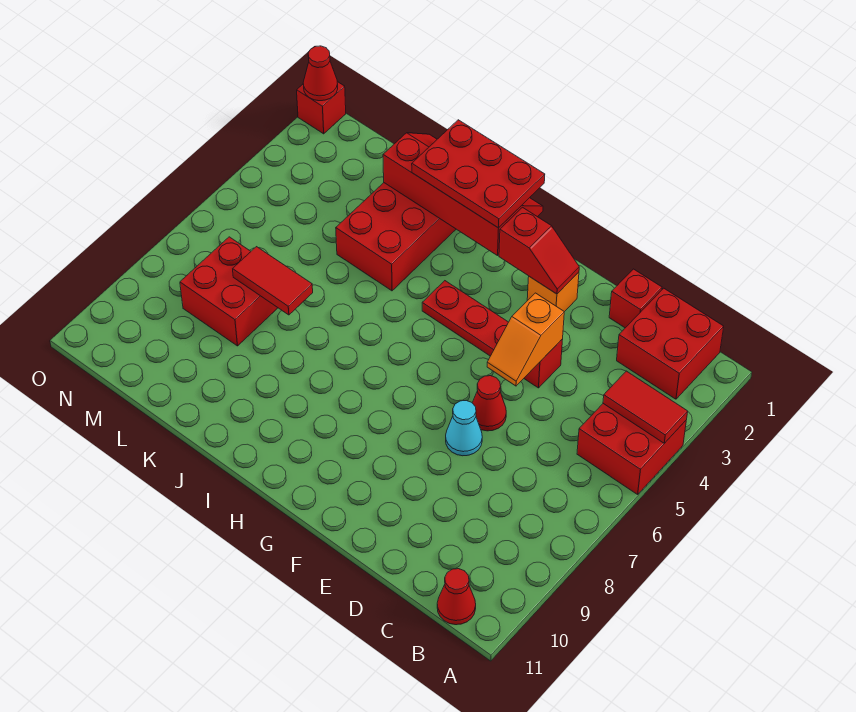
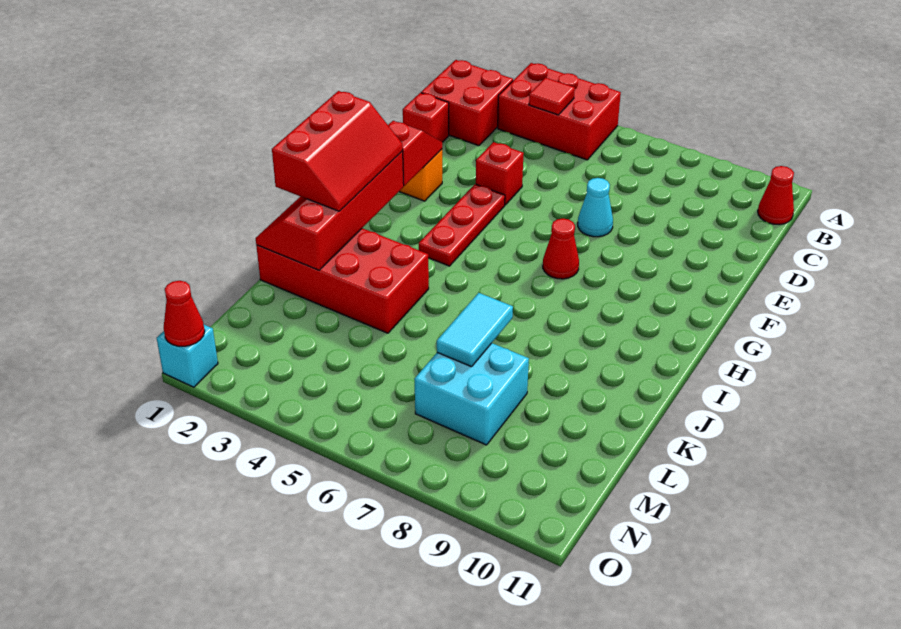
red brick A4:B5 level 1 -> red brick A3:B5 level 1
red tile A4:B4 level 2 -> red tile B4 level 2
orange slope E4:E5 level 2 top 4 -> none
red cone E6 level 1 -> red cone G7 level 1
red plate H1:J2 level 3 -> red slope H1:J2 level 3 top 1
red tile K7:L7 level 2 -> cyan tile K7:L7 level 2
red brick L7:M8 level 1 -> cyan brick L7:M8 level 1
red brick O1 level 1 -> cyan brick O1 level 1

